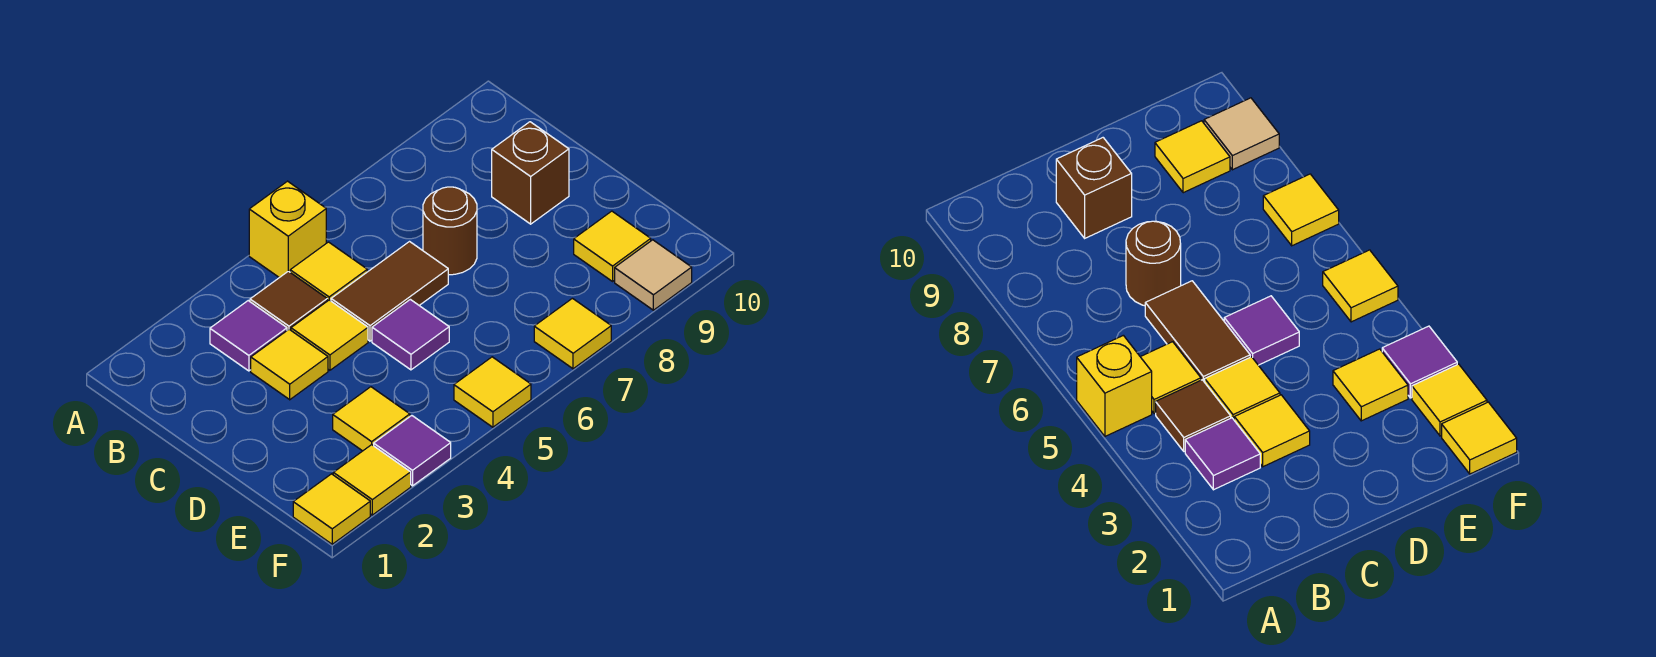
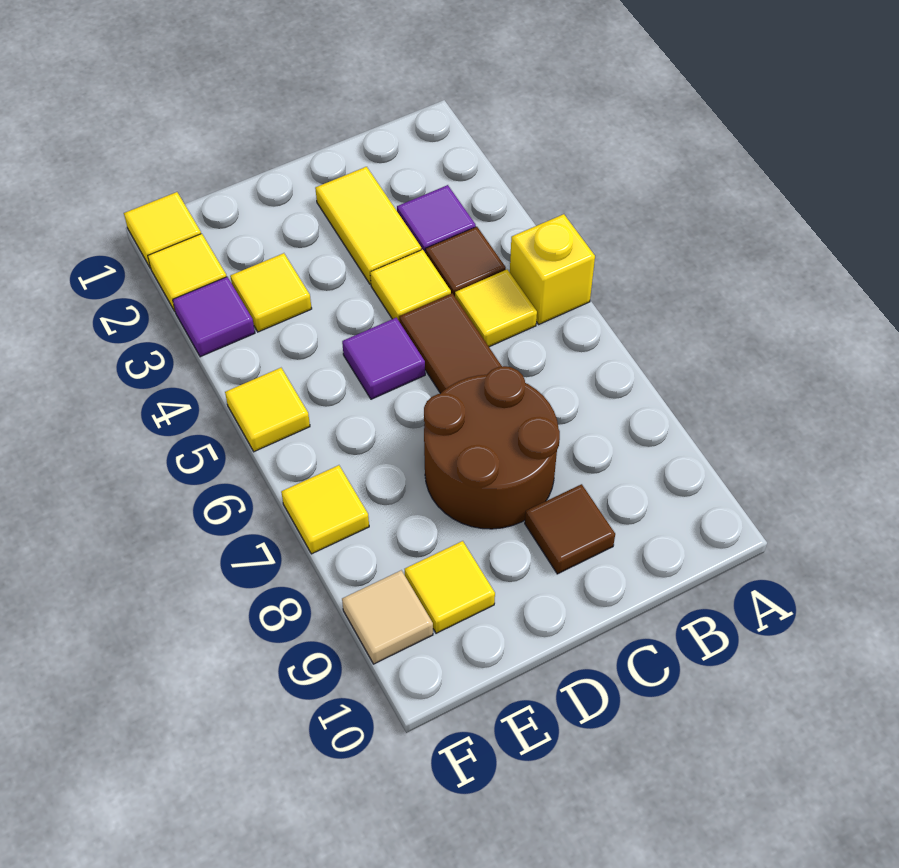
yellow tile C3 level 1 -> yellow tile C2:C3 level 1
brown round brick C7 level 1 -> brown round brick C7:D8 level 1
brown brick C9 level 1 -> brown tile C9 level 1

